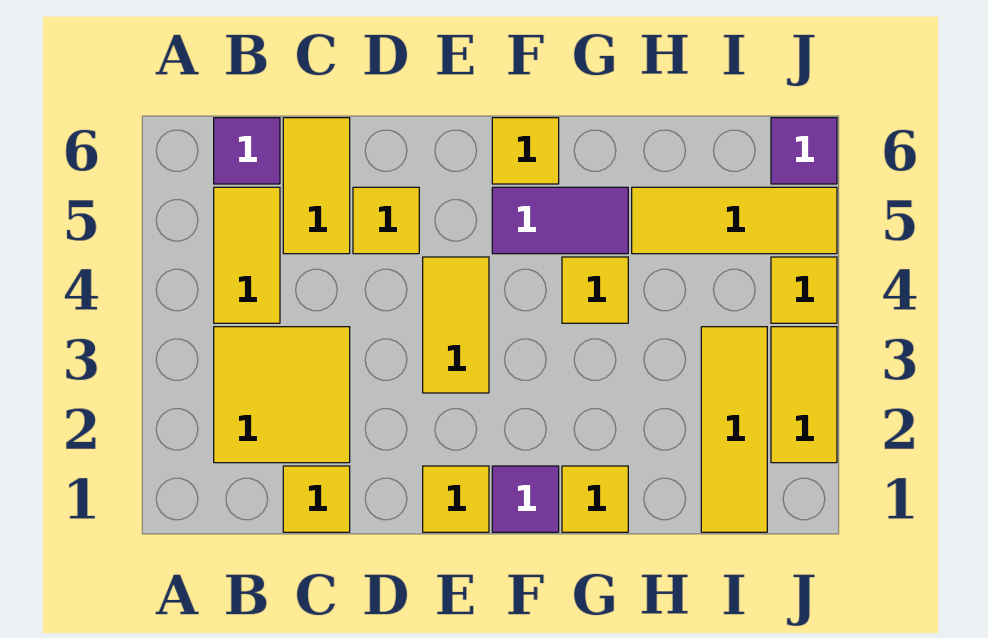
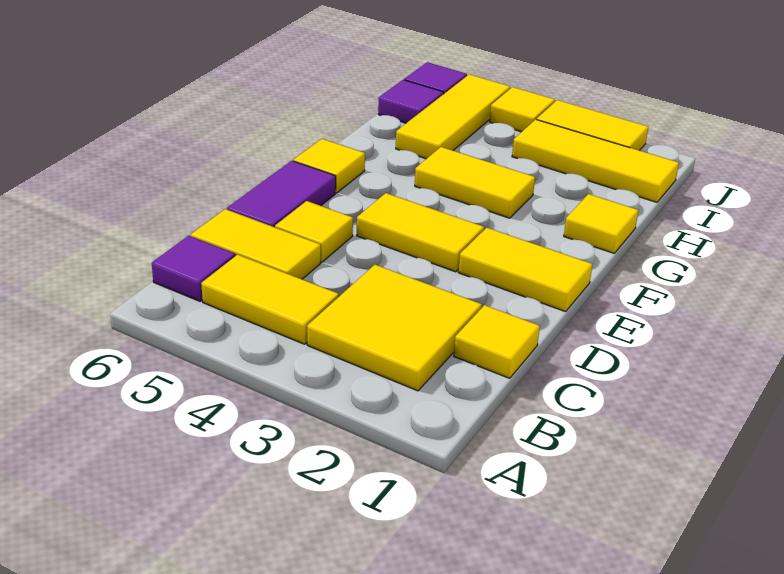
yellow tile E1 level 1 -> yellow tile E1:E2 level 1
purple tile F1 level 1 -> purple tile I6 level 1
purple tile F5:G5 level 1 -> purple tile D6:E6 level 1
yellow tile G4 level 1 -> yellow tile G3:G4 level 1

